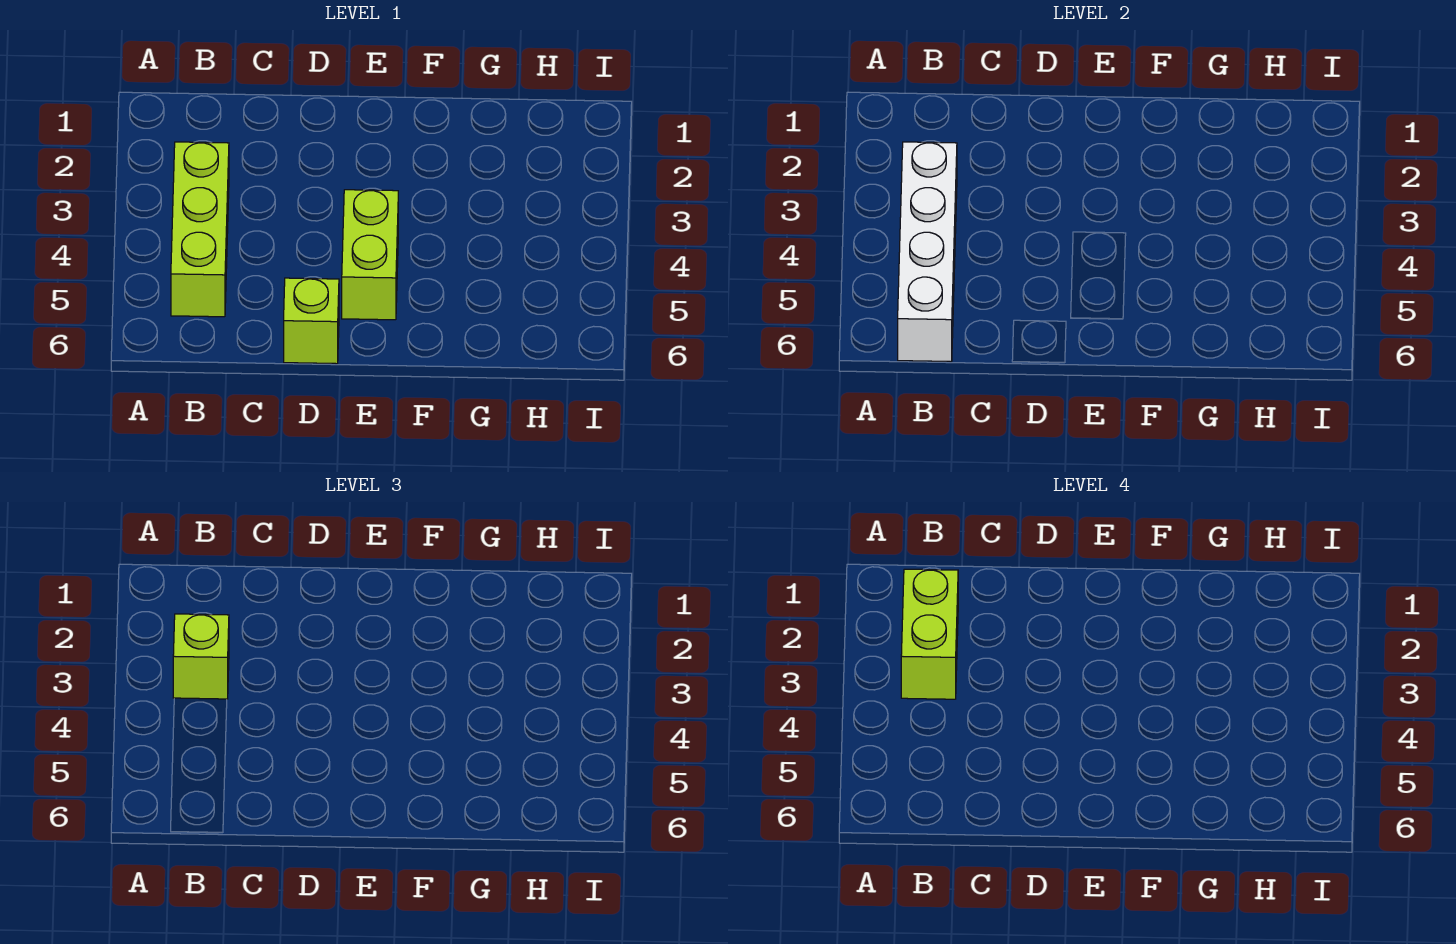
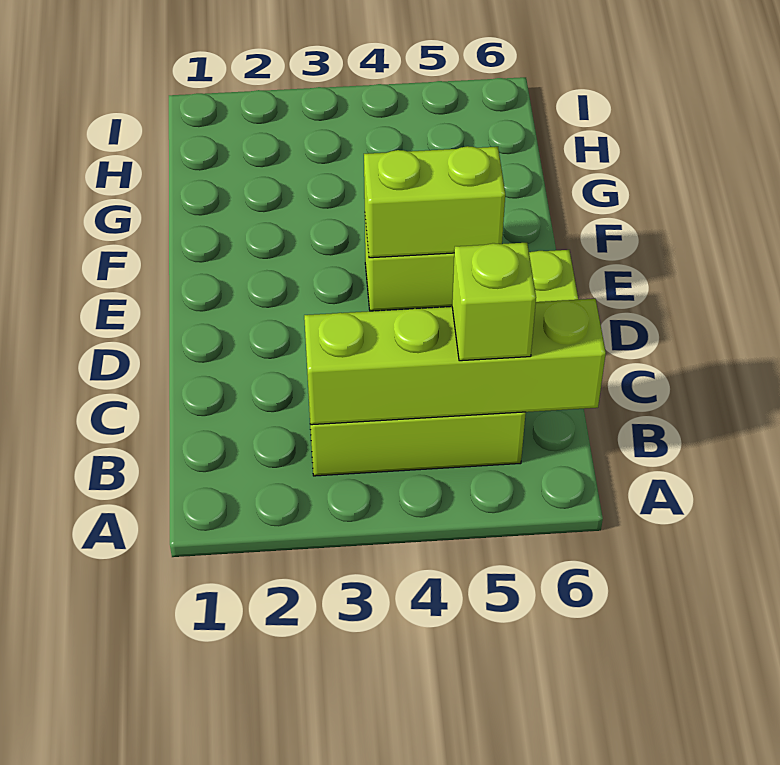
lime brick B2:B3 level 4 -> lime brick E4:E5 level 2
white brick B3:B6 level 2 -> lime brick B3:B6 level 2
lime brick B3 level 3 -> lime brick B5 level 3

